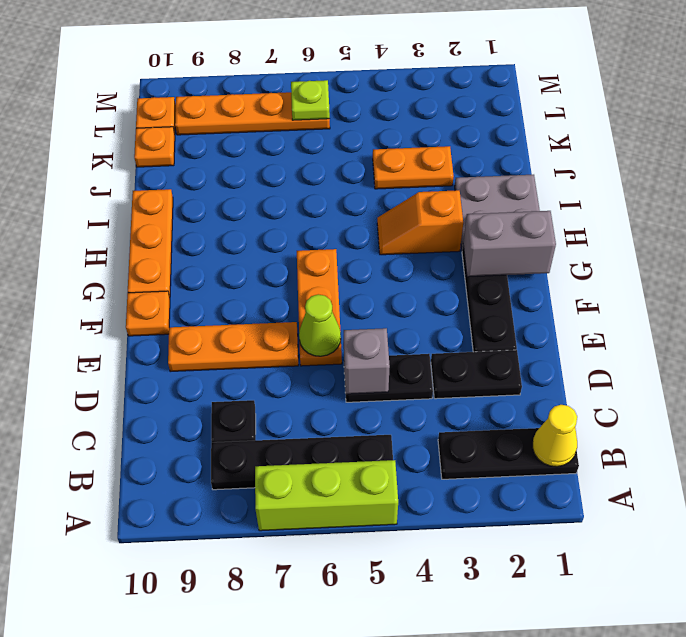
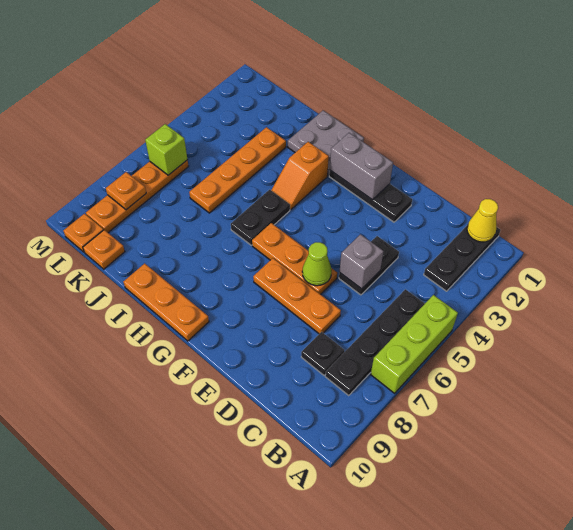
black plate D2:D3 level 1 -> black plate H5:H6 level 1
orange plate E7:E9 level 1 -> orange plate D7:F7 level 1
orange plate F10 level 1 -> orange plate L8 level 2
grey brick G1:G2 level 2 -> grey brick F2:G2 level 2
orange plate J3:J4 level 1 -> orange plate J3:J6 level 1
lime plate L6 level 2 -> lime brick L6 level 2

